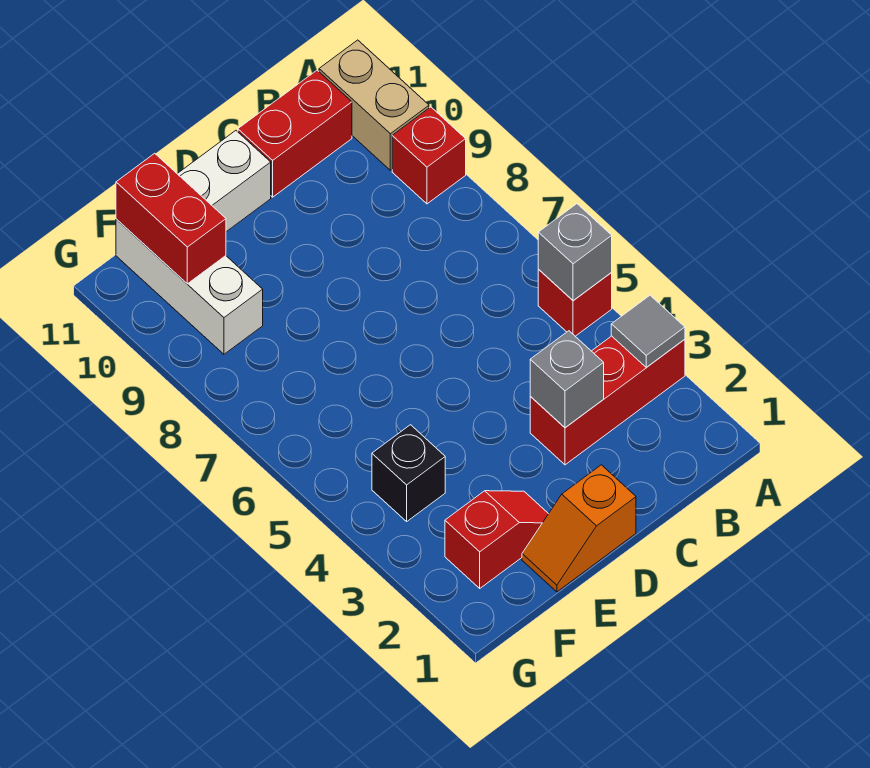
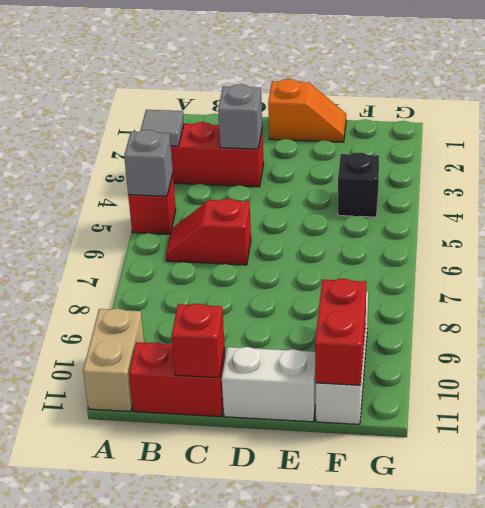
red brick A9 level 1 -> red brick C11 level 2
red slope E2:F2 level 1 top F -> red slope B6:C6 level 1 top C

